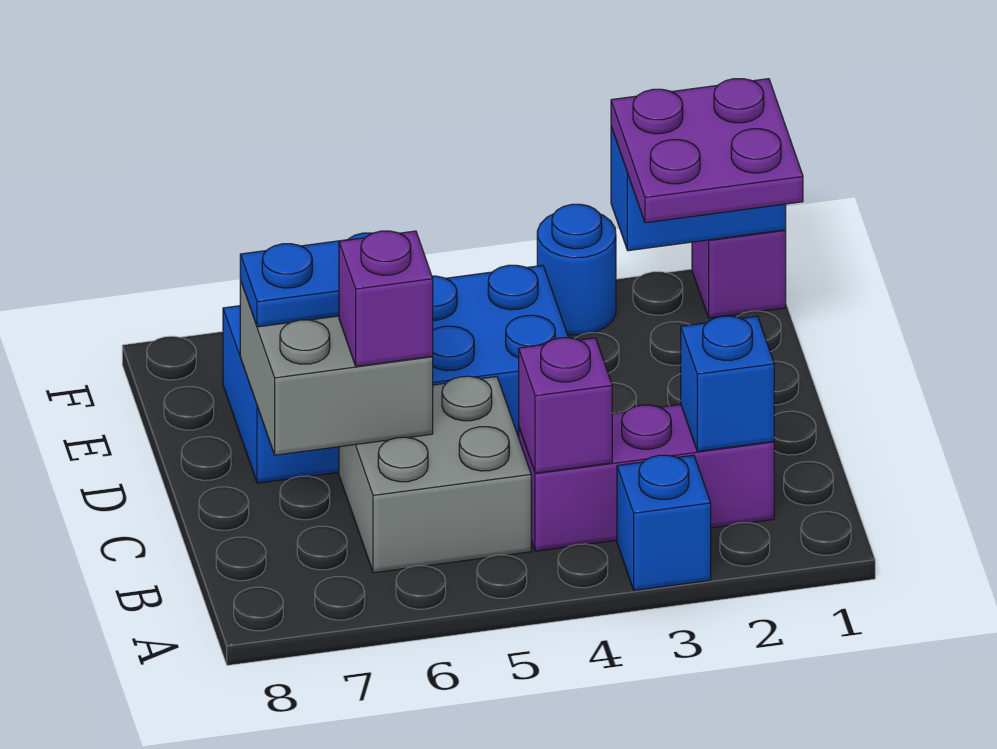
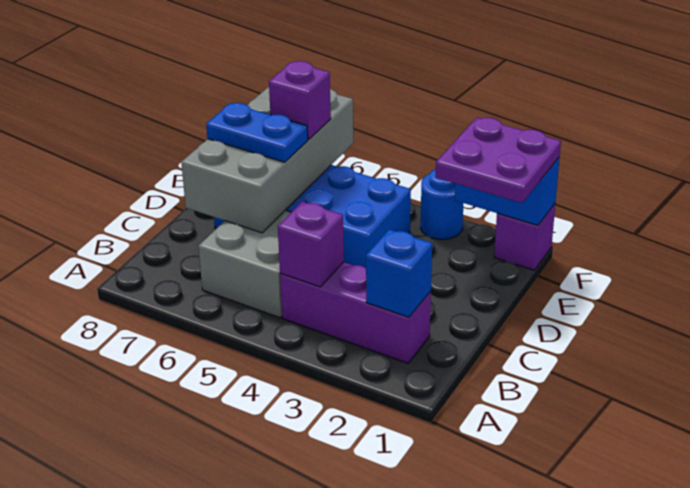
blue brick A3 level 1 -> none
grey brick C6:D7 level 2 -> grey brick C6:F7 level 2
purple brick C6 level 3 -> purple brick E6 level 3

